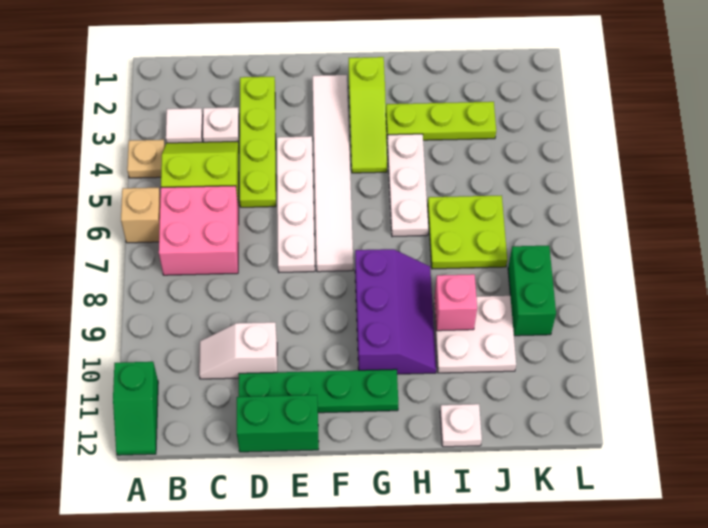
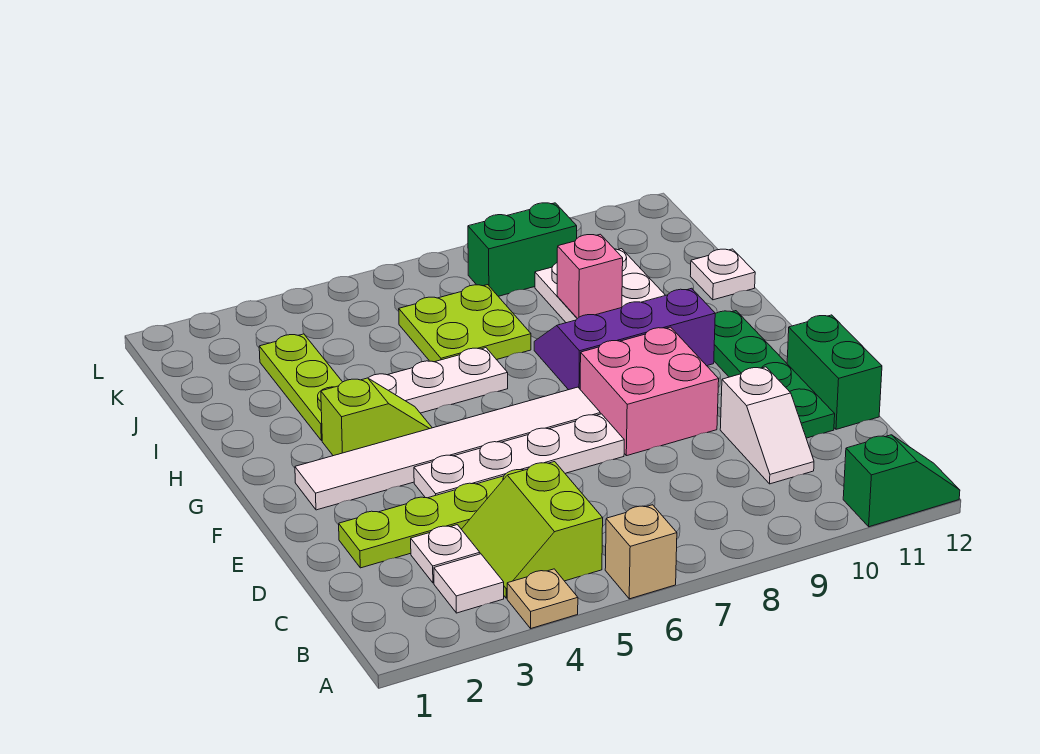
pink brick B6:C7 level 1 -> pink brick E8:F9 level 1
lime slope G2:G4 level 1 top 2 -> lime slope G3:G4 level 1 top 3

